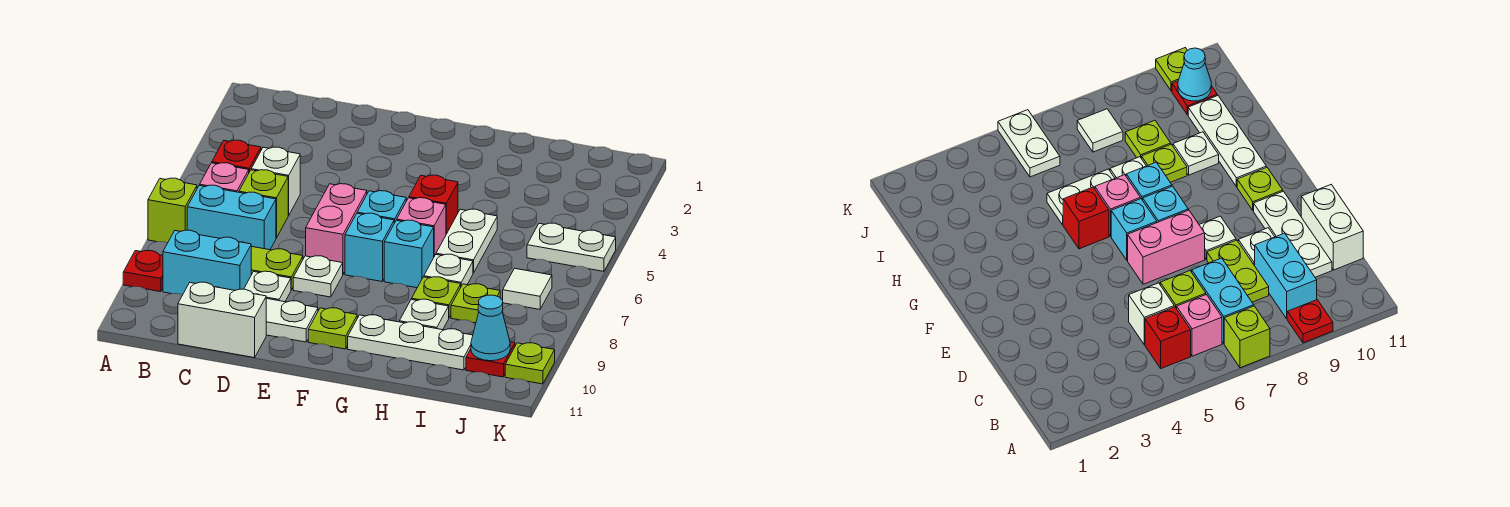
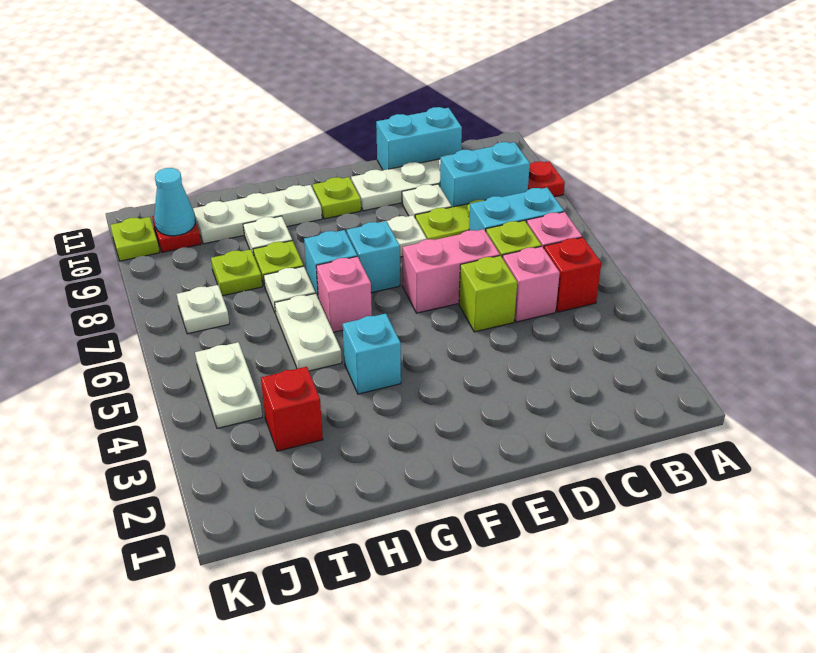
lime brick A7 level 1 -> lime brick D5 level 1
white brick C5 level 1 -> pink brick C5 level 1
white brick C11:D11 level 1 -> cyan brick C11:D11 level 1
pink brick E6:E7 level 1 -> pink brick D6:E6 level 1
cyan brick F6 level 1 -> cyan brick G4 level 1
red brick G5 level 1 -> red brick I3 level 1
white plate J5:K5 level 1 -> white plate J4:J5 level 1
white tile J7 level 1 -> white plate J7 level 1

